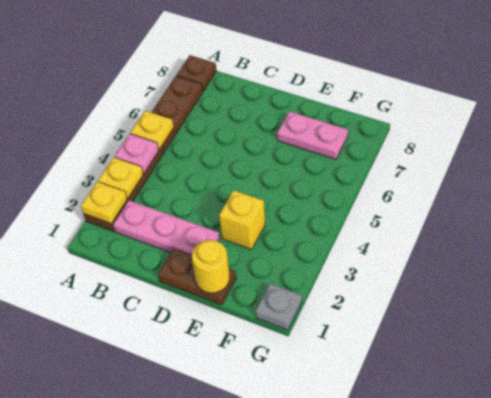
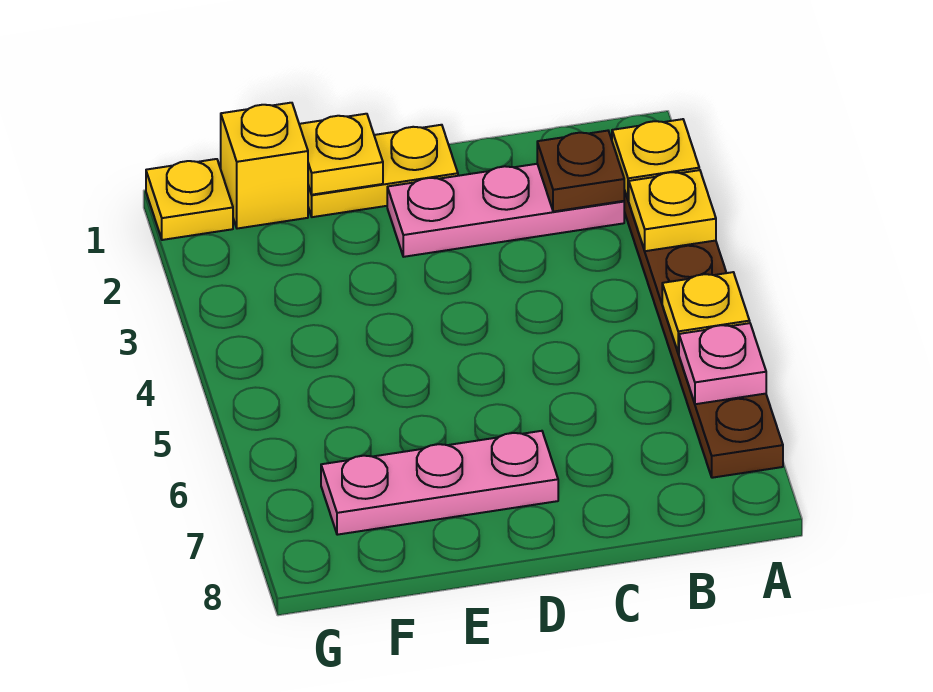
pink plate A4 level 2 -> pink plate A6 level 2
brown plate A8 level 1 -> brown plate B2 level 2
brown plate D1:E1 level 1 -> yellow plate D1:E1 level 1
yellow round brick E1 level 2 -> yellow plate E1 level 2
yellow brick E3 level 1 -> yellow brick F1 level 1
pink plate E7:F7 level 1 -> pink plate D7:F7 level 1
grey plate G1 level 1 -> yellow plate G1 level 1

